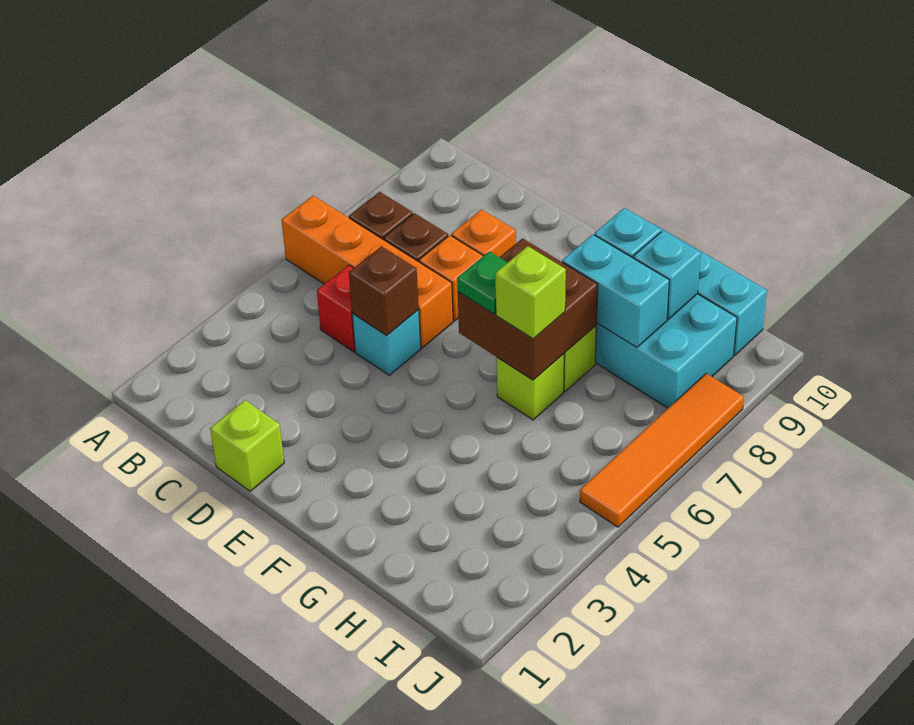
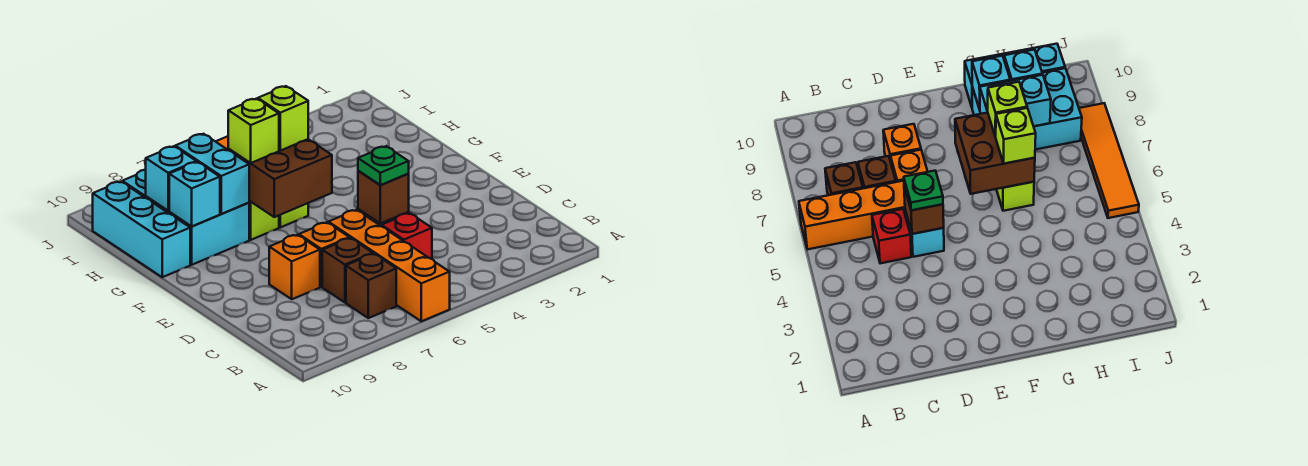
lime brick D1 level 1 -> lime brick G7 level 3
green plate F6 level 3 -> green plate D5 level 3

